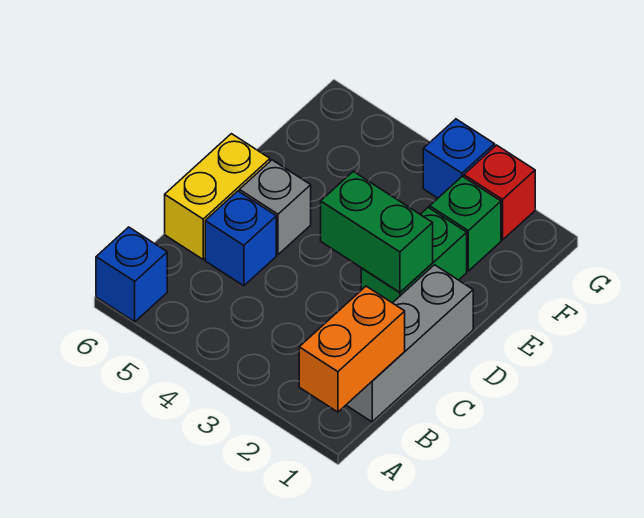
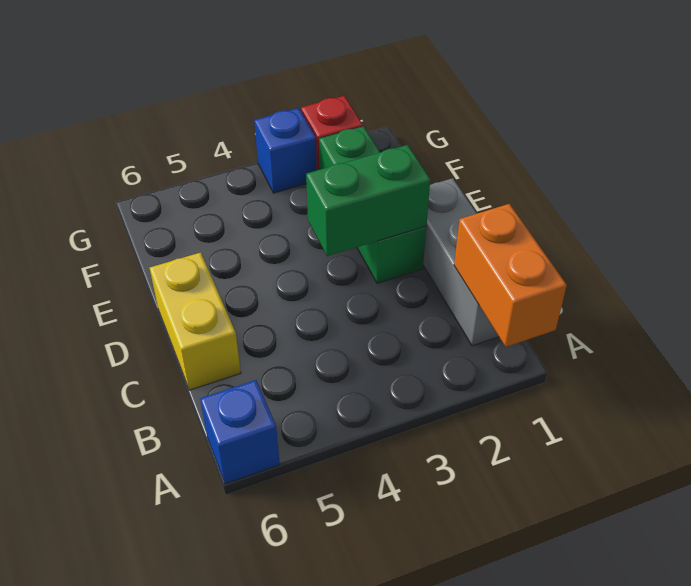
blue brick C5 level 1 -> none
grey brick D5 level 1 -> none

